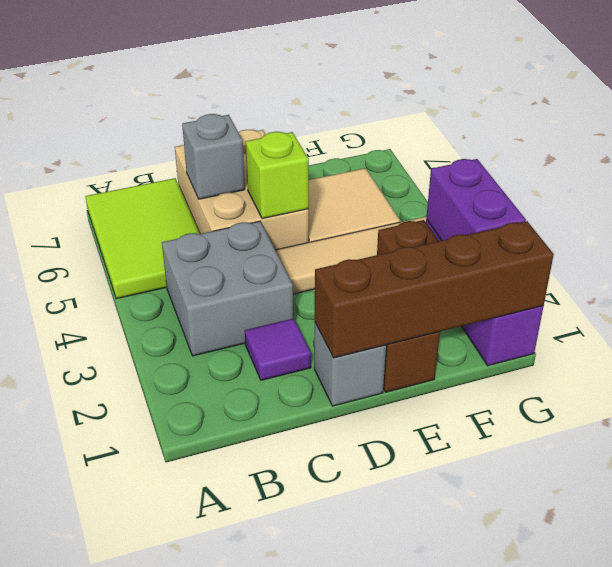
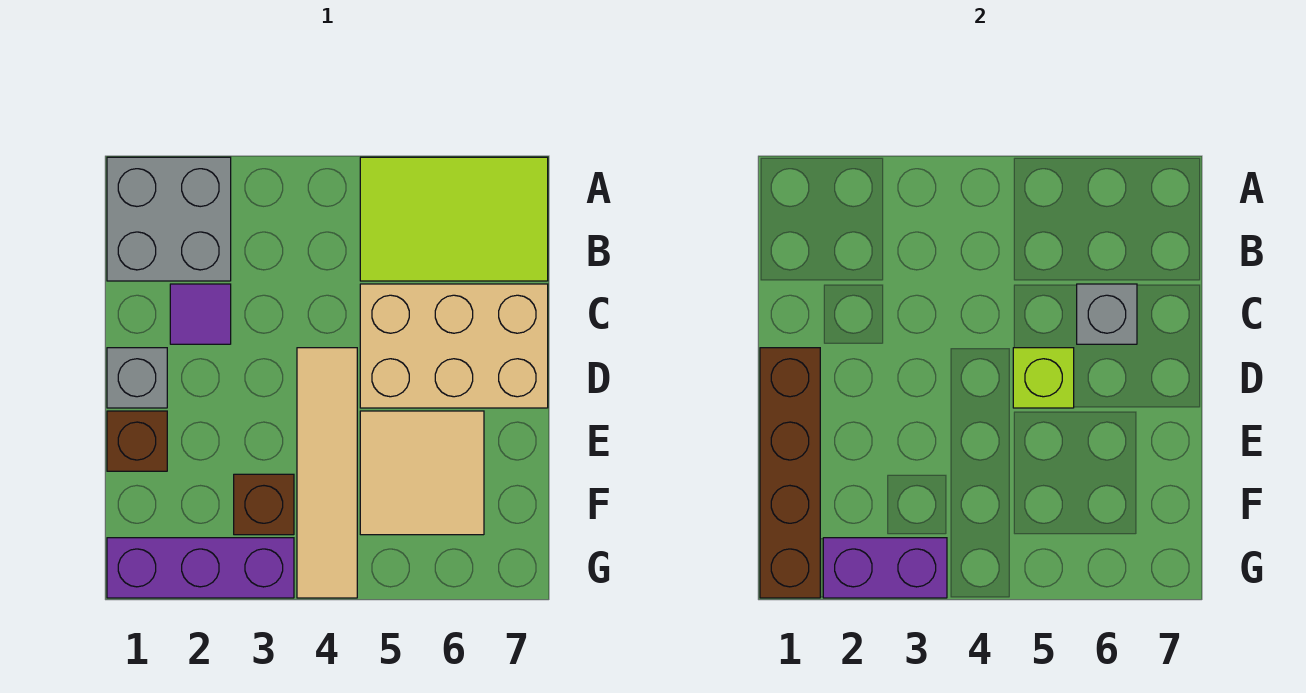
grey brick B3:C4 level 1 -> grey brick A1:B2 level 1

